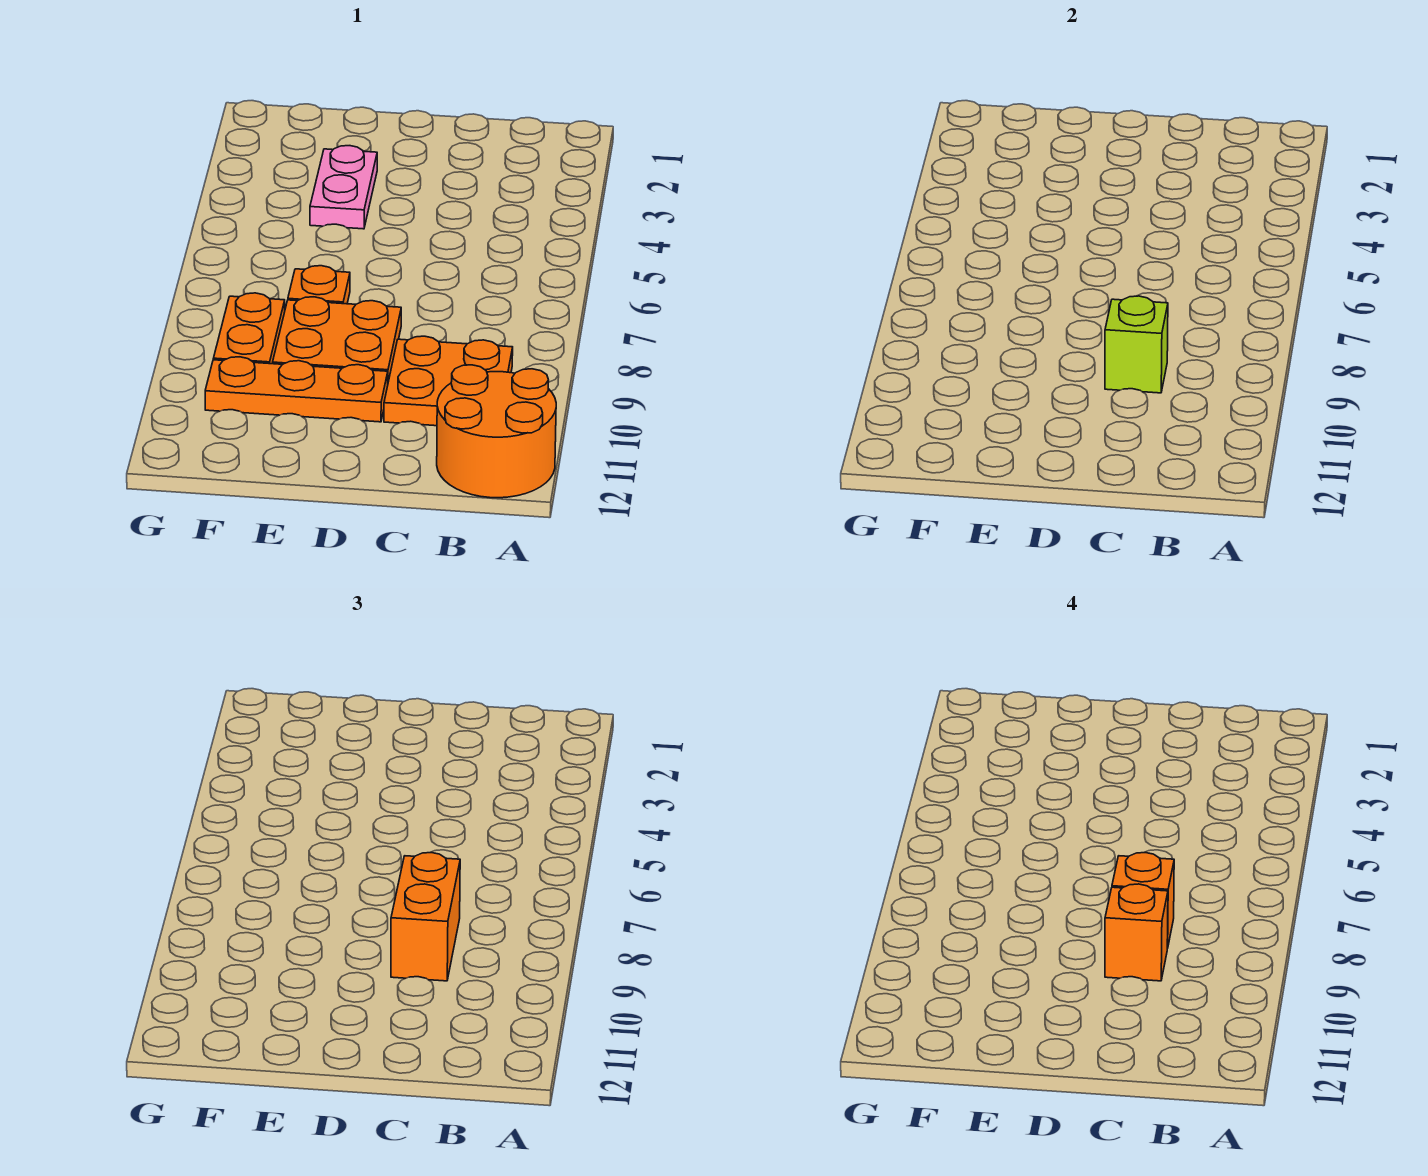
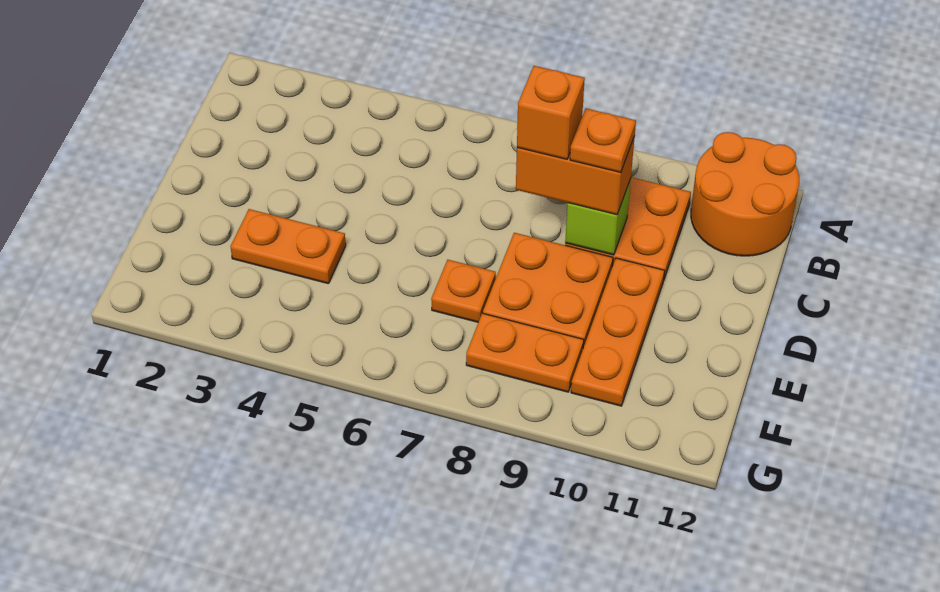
orange brick C9 level 4 -> orange plate C9 level 4
pink plate E3:E4 level 1 -> orange plate E3:E4 level 1

